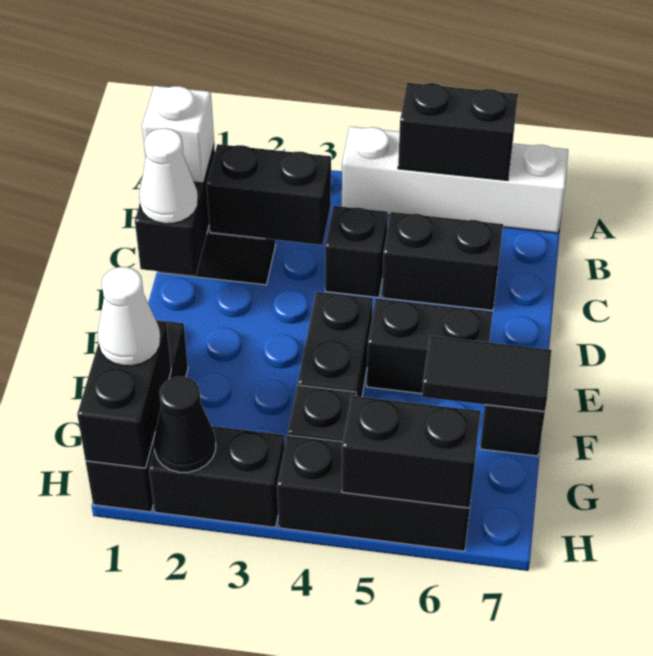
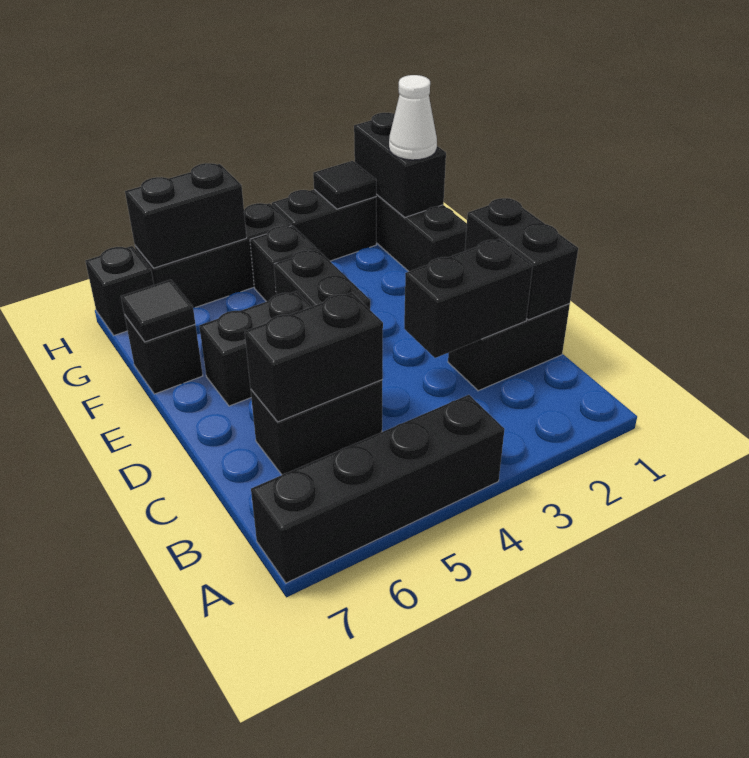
white brick A4:A7 level 1 -> black brick A4:A7 level 1
black brick A5:A6 level 2 -> black brick C5:C6 level 2
white brick C1 level 3 -> none
black brick C4 level 1 -> black brick H7 level 1
white cone D1 level 3 -> none
black tile F6:F7 level 2 -> black tile F7 level 2
black cone H2 level 2 -> black tile H2 level 2

